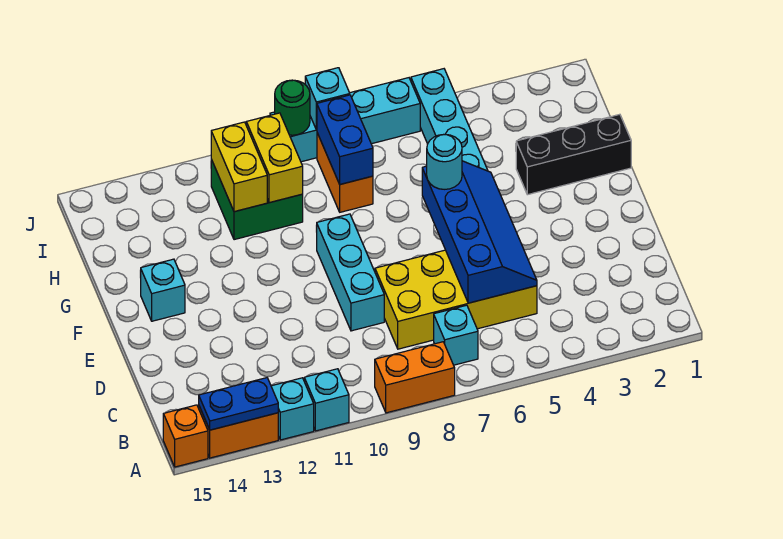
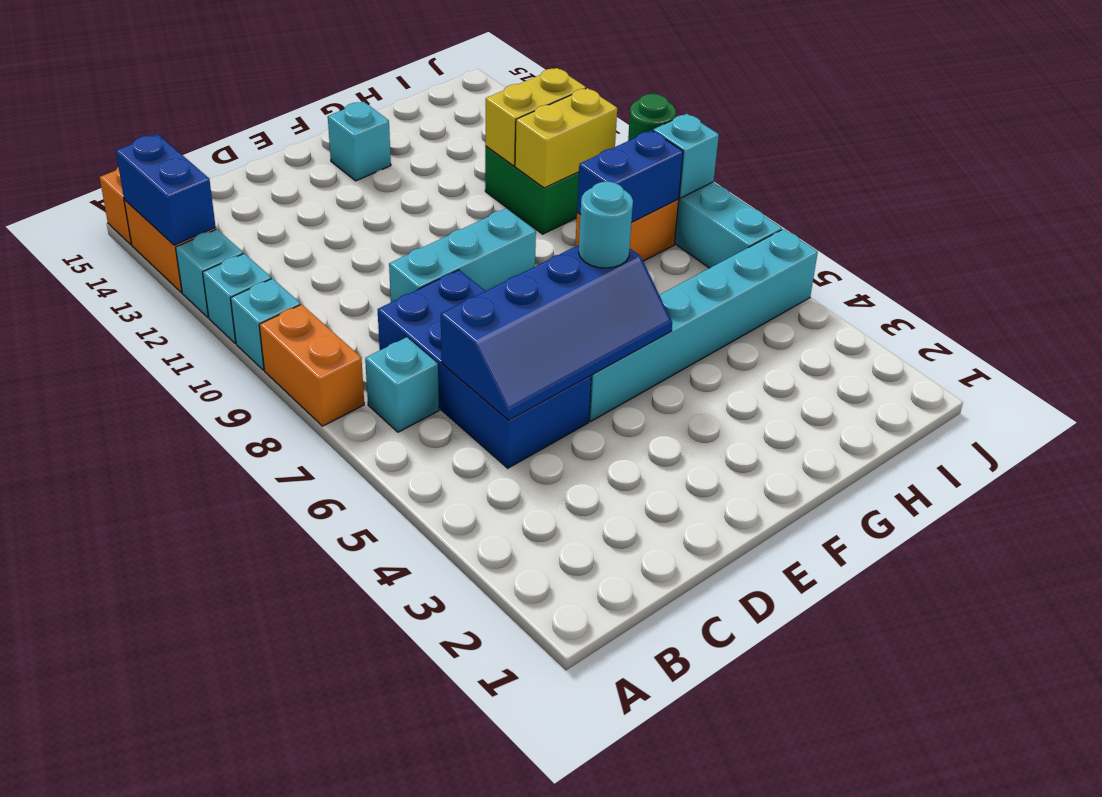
none -> cyan brick A10 level 1
blue plate A13:A14 level 2 -> blue brick A13:A14 level 2
yellow brick C5:D8 level 1 -> blue brick C5:D8 level 1
black brick G1:G3 level 1 -> none

